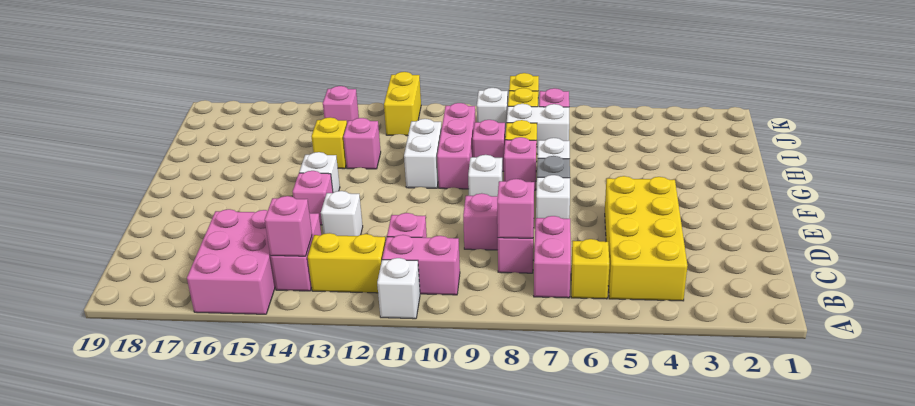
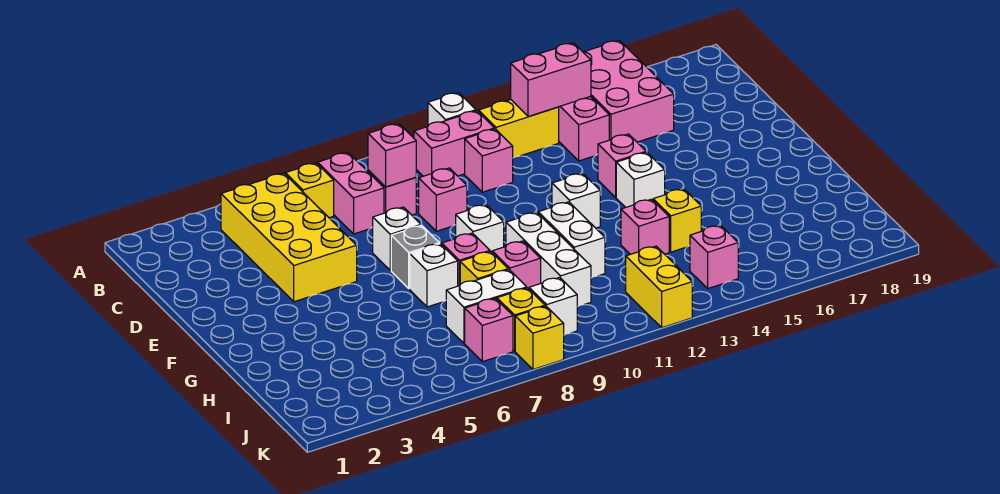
pink brick B14 level 2 -> pink brick B13:B14 level 2
white brick D13 level 1 -> white brick F12 level 1
pink brick G10:I10 level 1 -> white brick G10:I10 level 1

